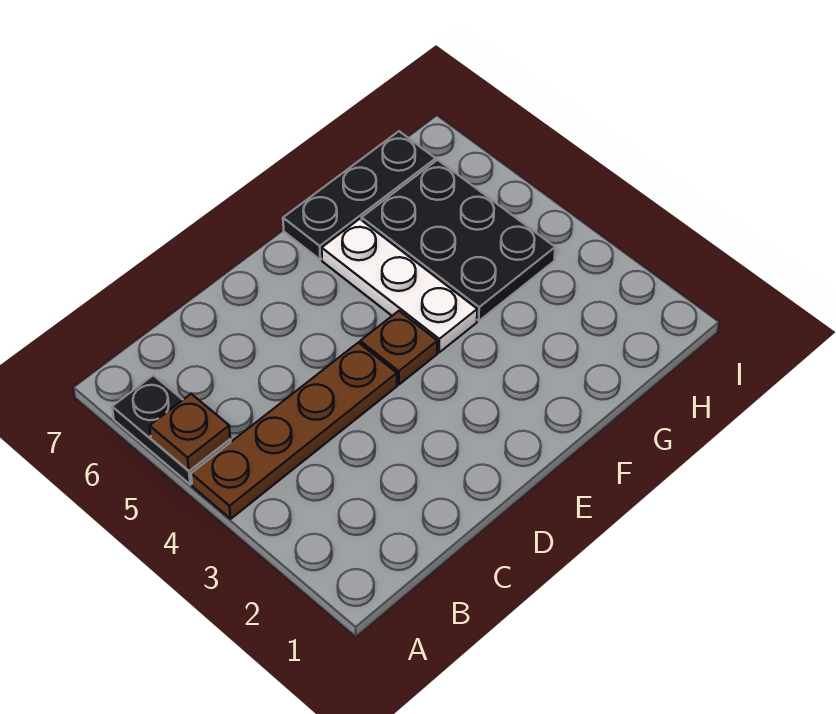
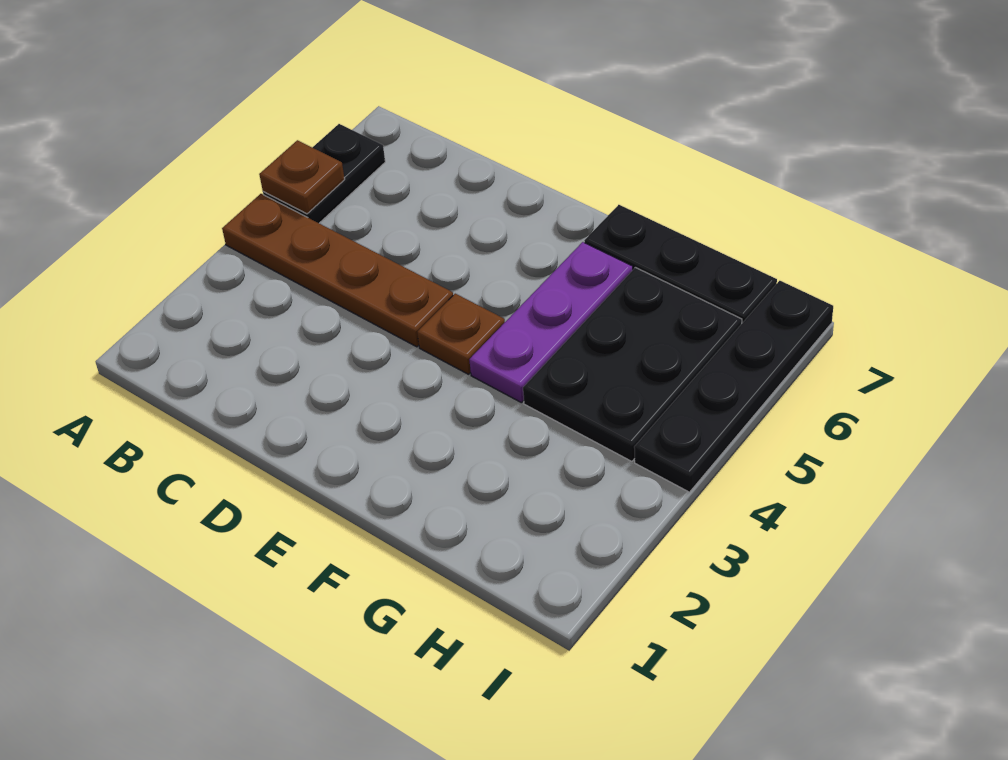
white plate F4:F6 level 1 -> purple plate F4:F6 level 1
none -> black plate I4:I7 level 1

